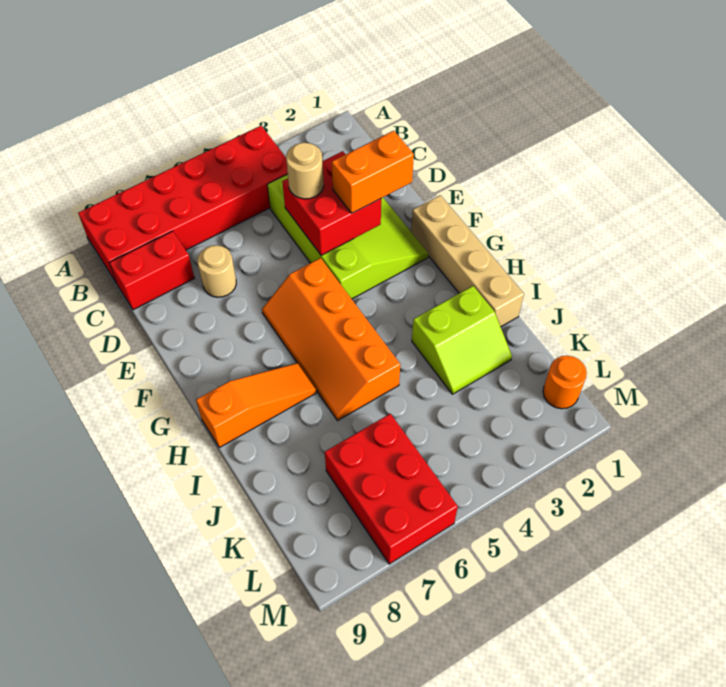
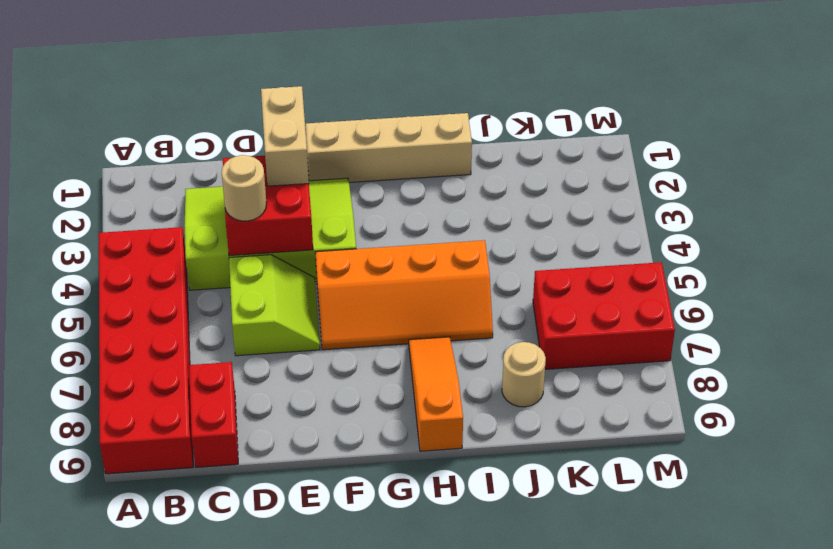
tan round brick D7 level 1 -> tan round brick J8 level 1
orange brick E2:E3 level 3 -> tan brick E2:E3 level 3
lime slope I2:J3 level 1 top I -> lime slope D5:E6 level 1 top D
orange round brick L1 level 1 -> none

